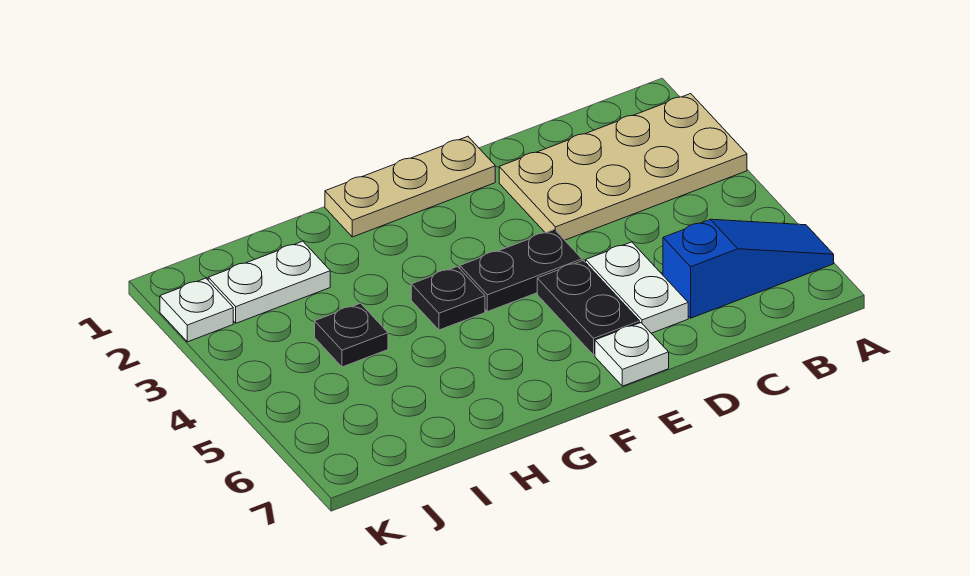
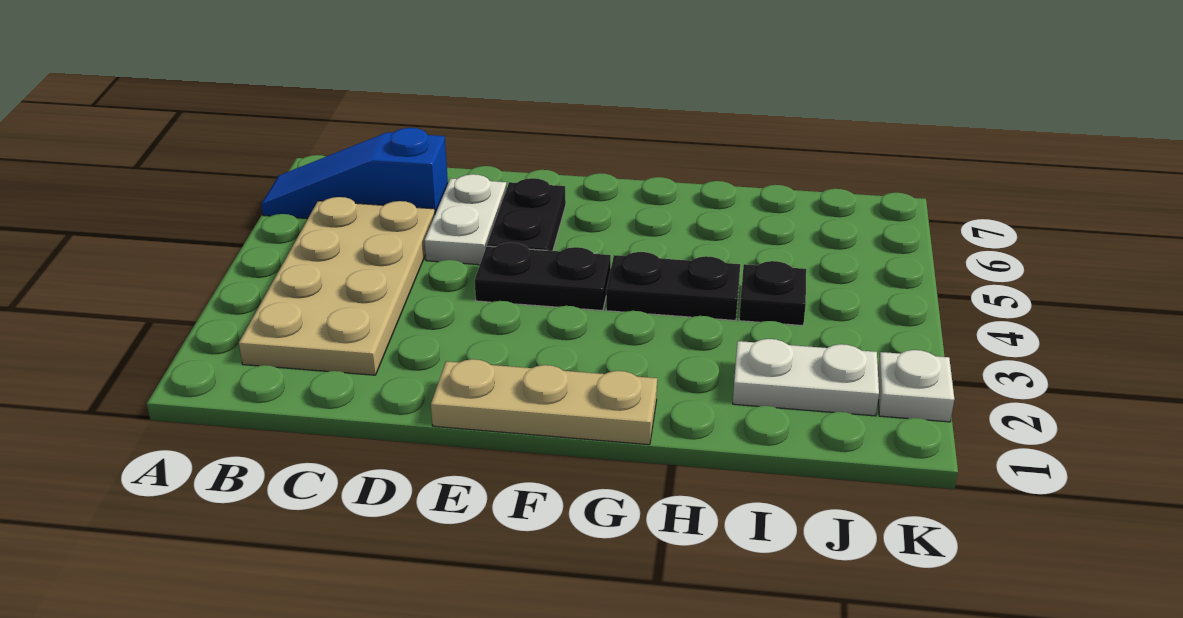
tan plate A2:D3 level 1 -> tan plate B2:C5 level 1
white plate E7 level 1 -> none
black plate G4 level 1 -> black plate G4:H4 level 1

